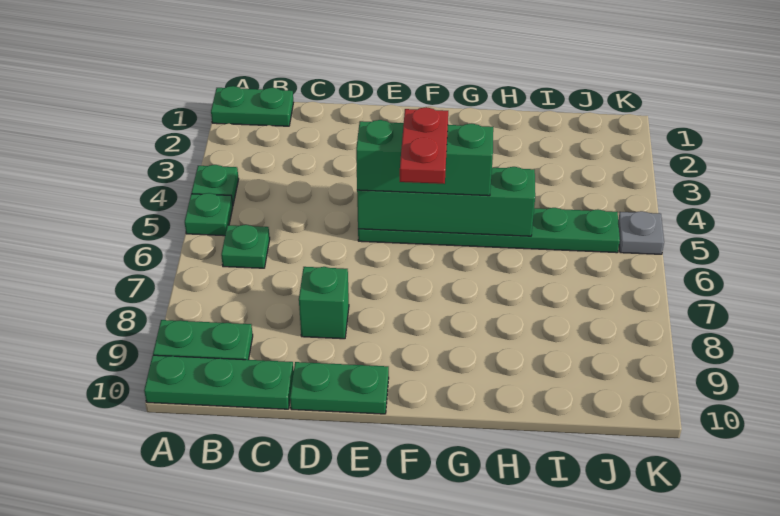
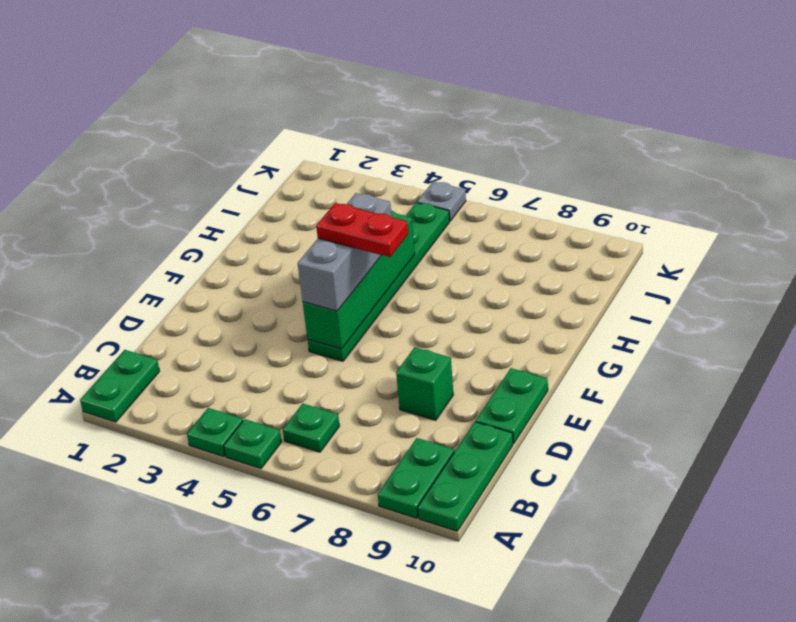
green brick E5:G5 level 3 -> grey brick E5:G5 level 3

